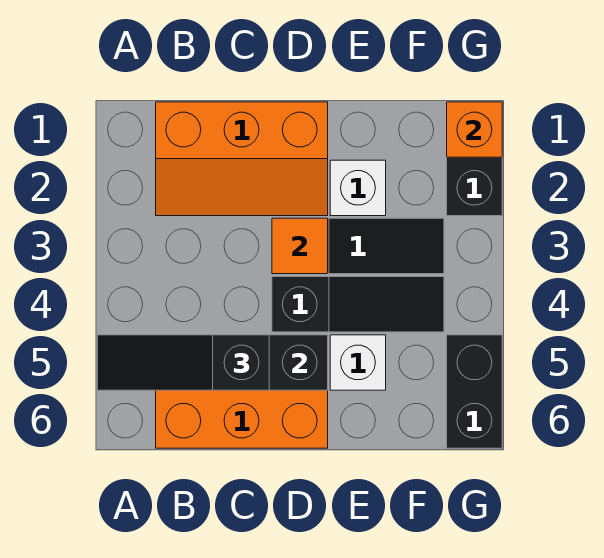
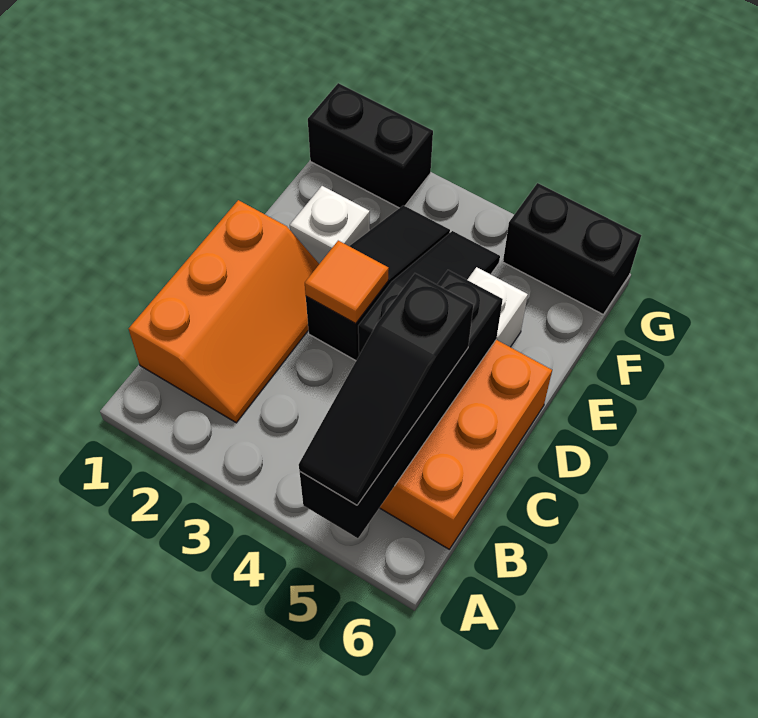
orange brick G1 level 2 -> none

